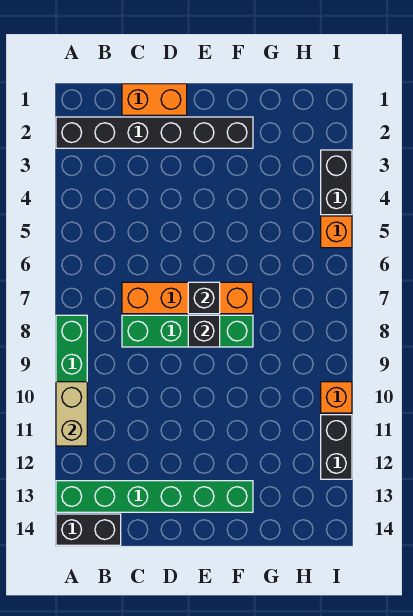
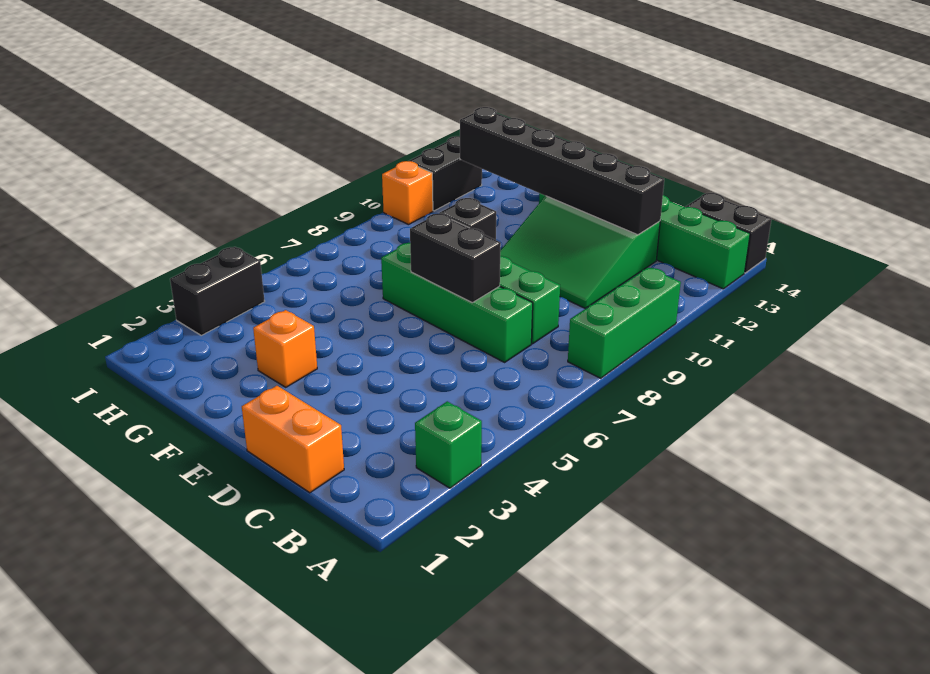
black brick A2:F2 level 1 -> black brick C12:H12 level 2
none -> green brick A3 level 1
tan brick A10:A11 level 2 -> none
orange brick C7:F7 level 1 -> green brick C7:F7 level 1
none -> green slope C10:E12 level 1 top 12
black brick E7 level 2 -> black brick D7:E7 level 2
orange brick I5 level 1 -> orange brick F3 level 1

